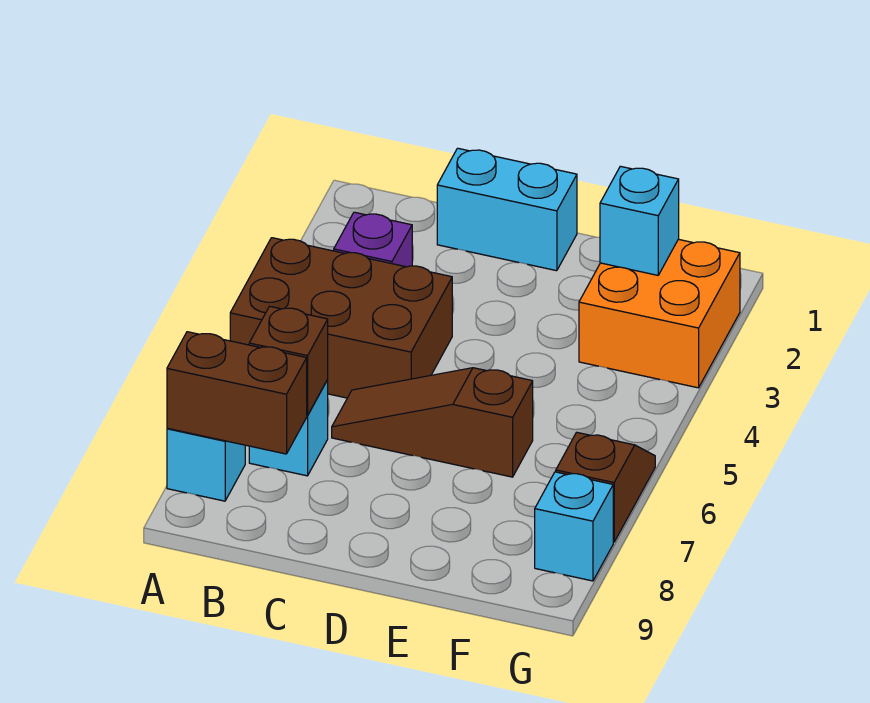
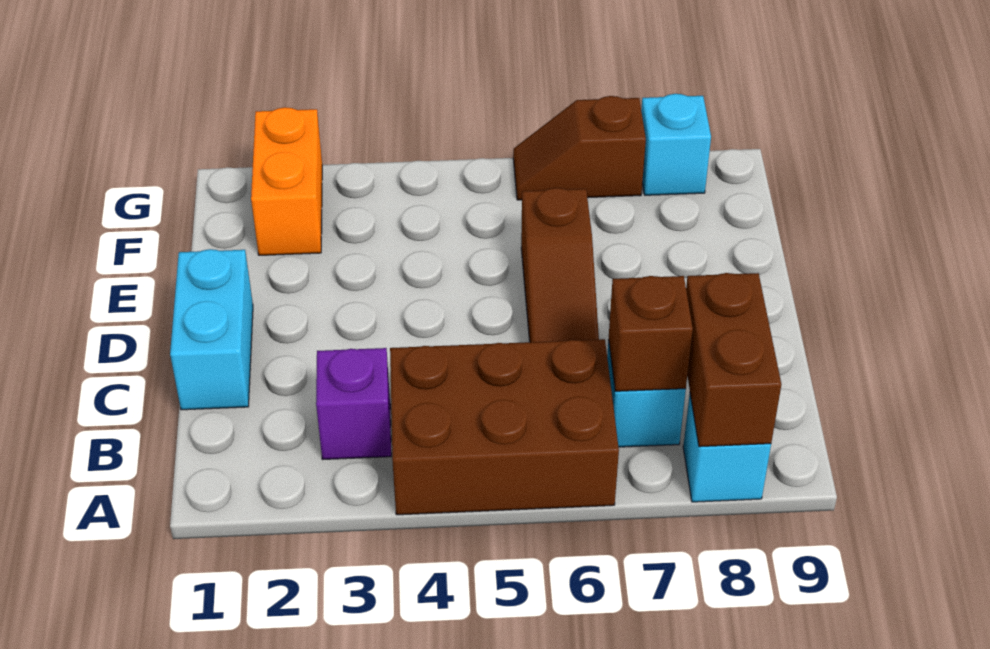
brown brick A4:C5 level 1 -> brown brick A4:B6 level 1
orange brick F2:G3 level 1 -> orange brick F2:G2 level 1
cyan brick F2 level 2 -> none

